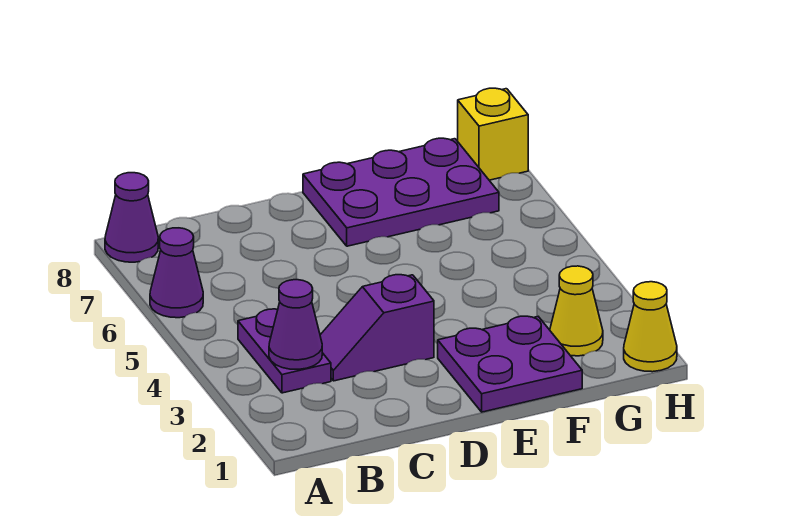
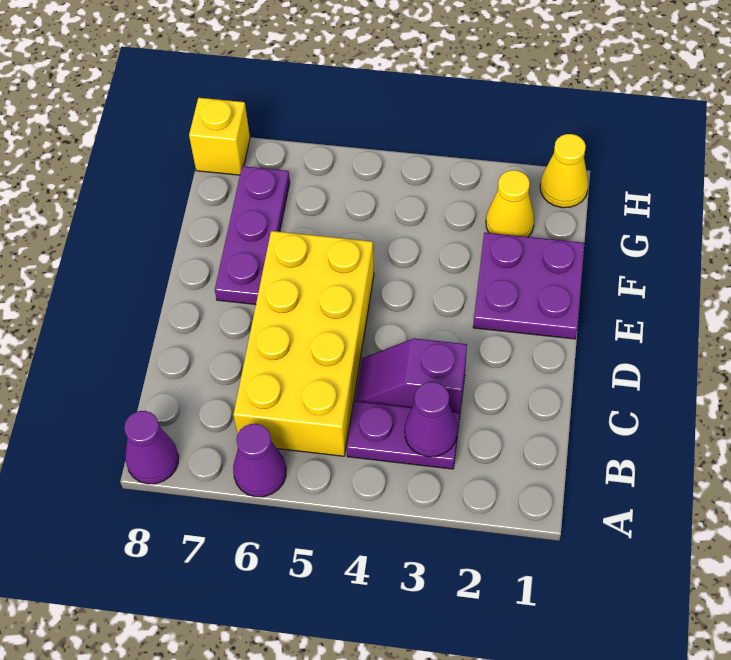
none -> yellow brick B5:E6 level 1
purple slope C3:D3 level 1 top D -> purple slope C3:C4 level 1 top 3
purple plate E7:G8 level 1 -> purple plate E7:G7 level 1

